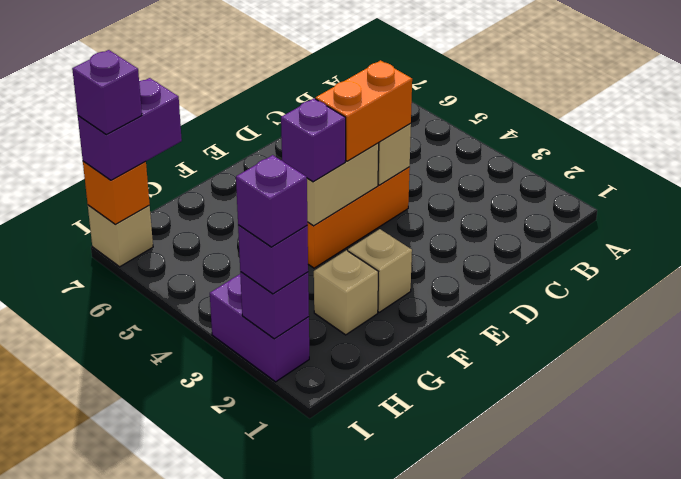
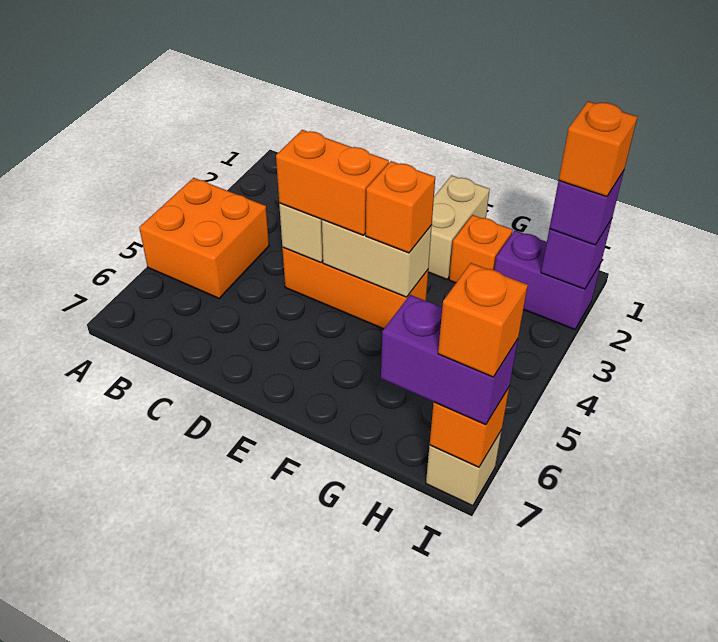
none -> orange brick A4:B5 level 1
tan brick F2 level 1 -> tan brick F1:F2 level 1
purple brick F4 level 3 -> orange brick F4 level 3
tan brick G2 level 1 -> orange brick G2 level 1
purple brick I2:I3 level 1 -> purple brick H2:I2 level 1
purple brick I2 level 4 -> orange brick I2 level 4
purple brick I7 level 4 -> orange brick I7 level 4

